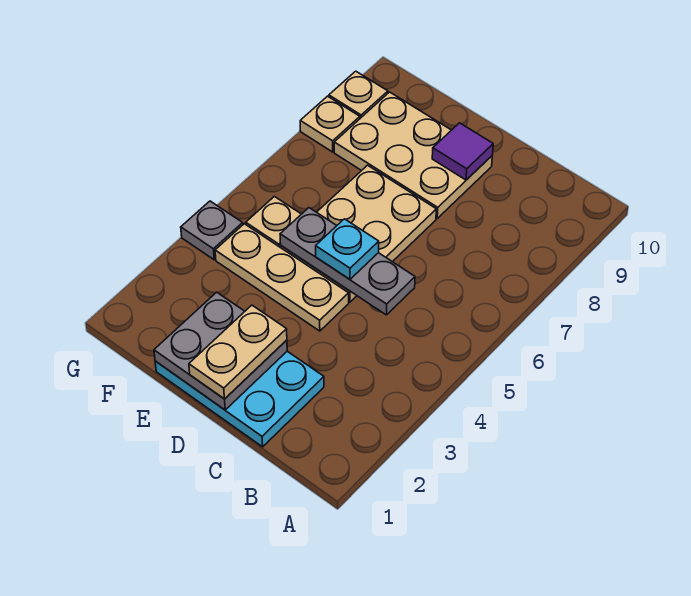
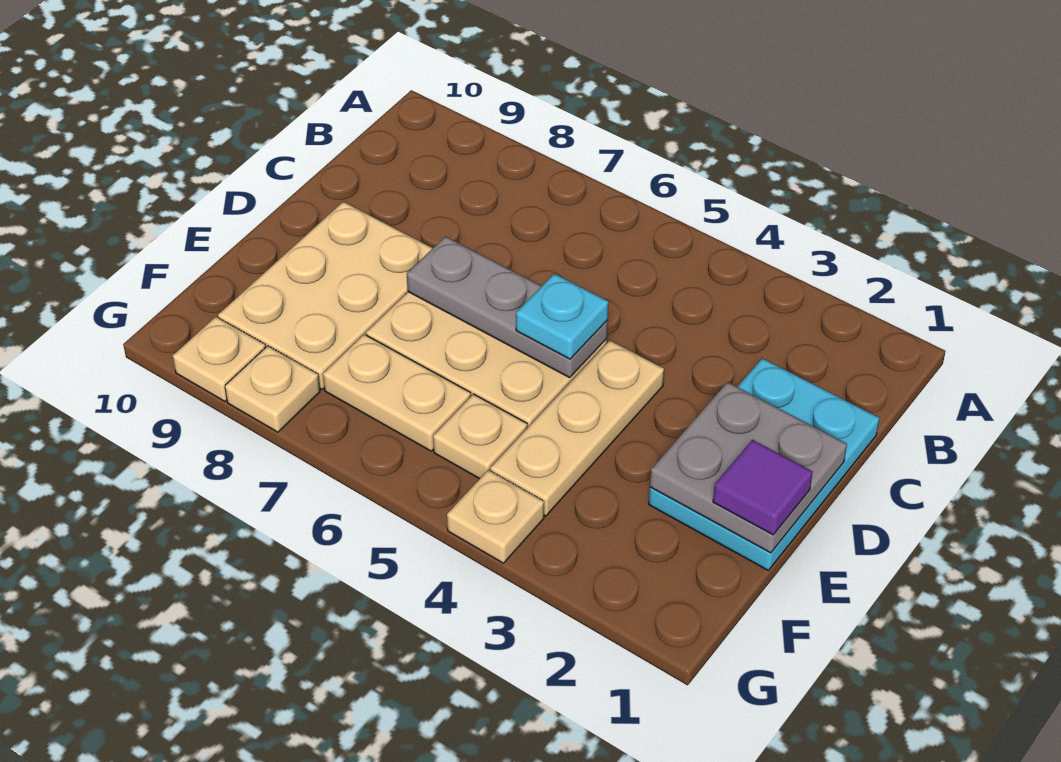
grey plate C5:E5 level 2 -> grey plate D5:D7 level 2
tan plate D1:D2 level 3 -> tan plate F6:F7 level 1
purple tile D9 level 2 -> purple tile E1 level 3
grey plate G4 level 1 -> tan plate G4 level 1

